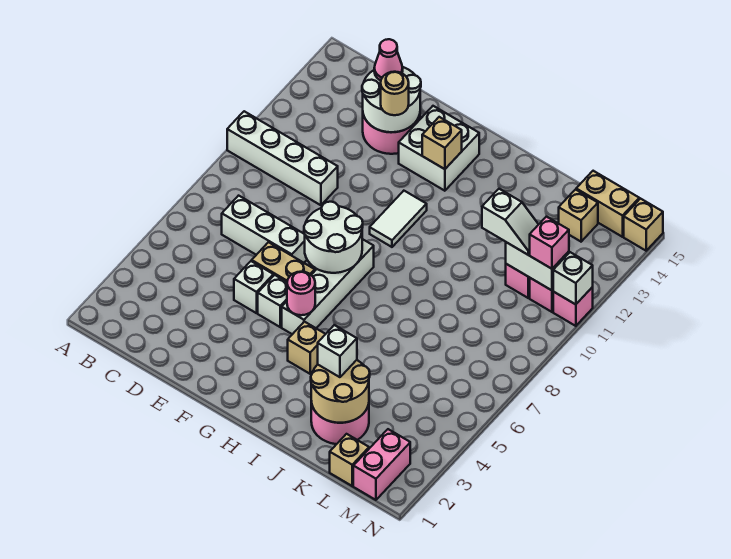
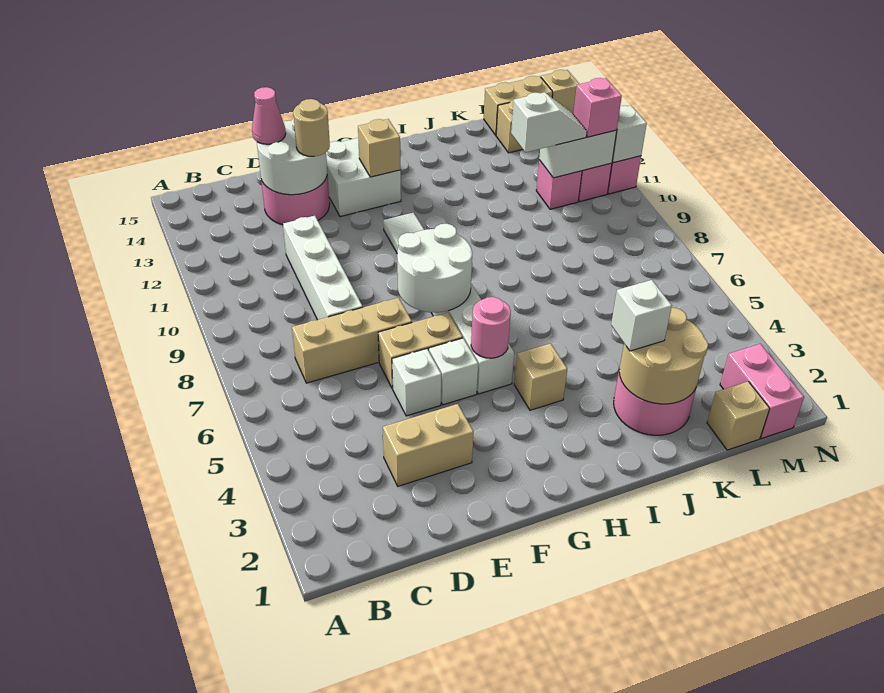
white brick A10:D10 level 1 -> white brick D8:D11 level 1
white brick C7:E7 level 1 -> tan brick C7:E7 level 1
none -> tan brick D3:E3 level 1

